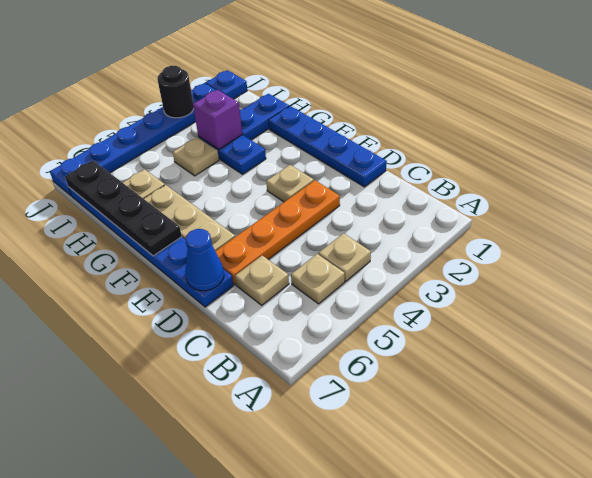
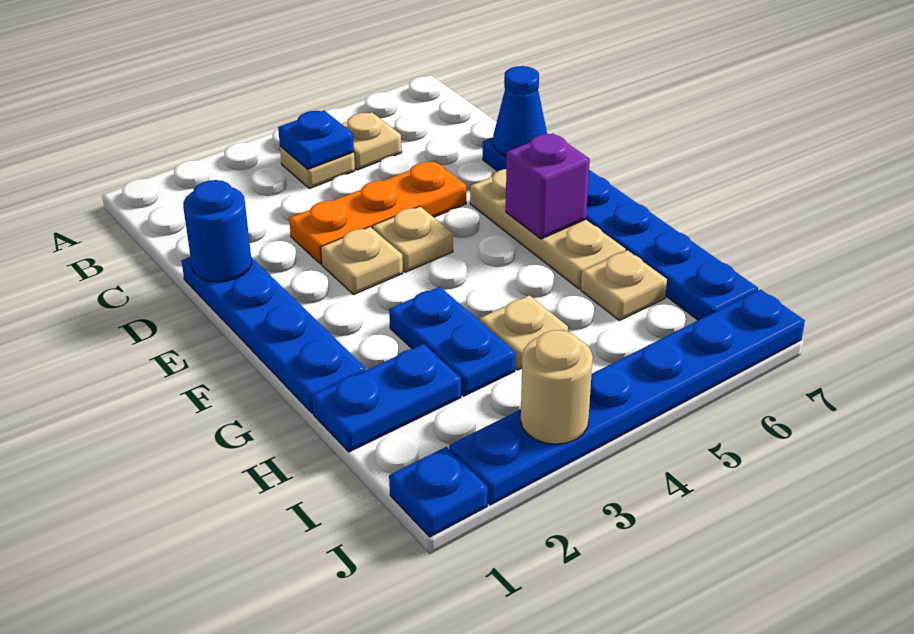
none -> blue plate B4 level 2
tan plate C6 level 1 -> tan plate E4 level 1
none -> blue round brick D1 level 2
orange plate D3:D6 level 1 -> orange plate D3:D5 level 1
black plate F7:I7 level 2 -> none
purple brick H3 level 2 -> purple brick F6 level 2
black round brick J3 level 2 -> tan round brick J3 level 2

